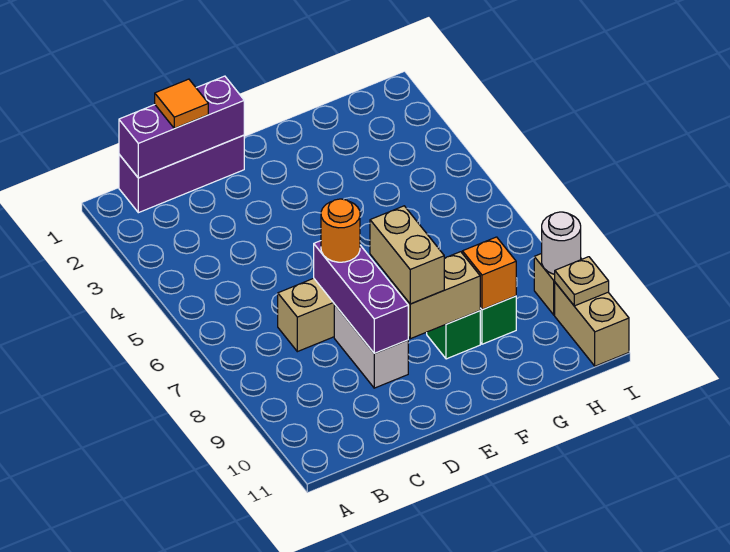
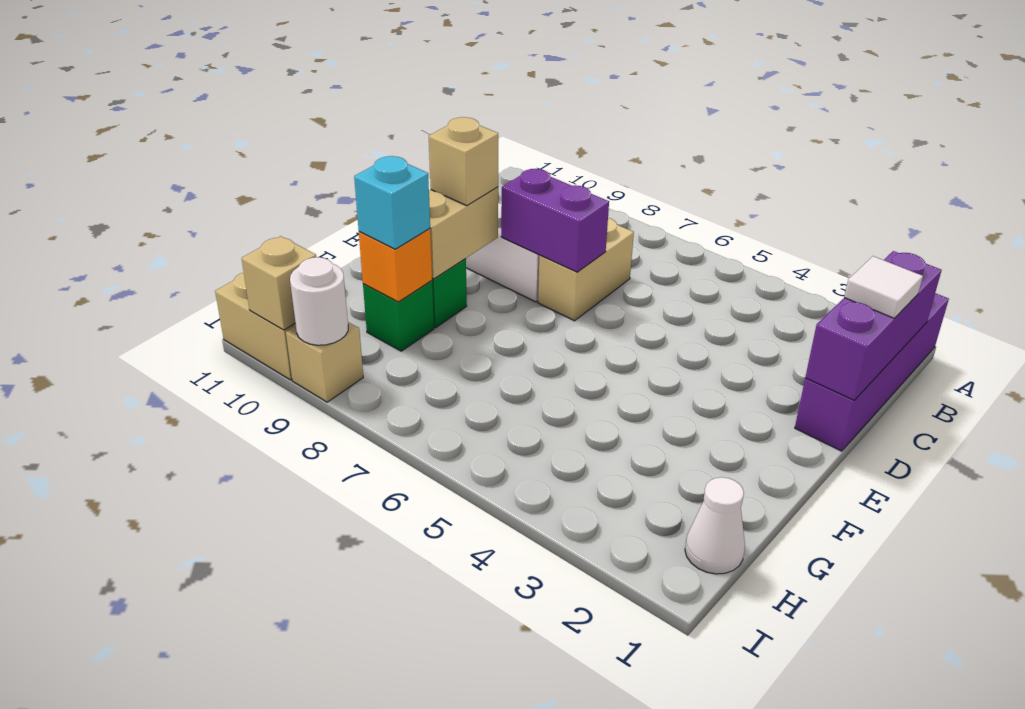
purple brick B1:D1 level 1 -> purple brick A1:D1 level 1
orange tile C1 level 3 -> white tile C1 level 3
purple brick D7:D9 level 2 -> purple brick D7:D8 level 2
orange round brick D7 level 3 -> none
tan brick E8:E9 level 3 -> tan brick E9 level 3
none -> cyan brick G9 level 3
none -> white cone H1 level 1
tan plate I10 level 2 -> tan brick I10 level 2

